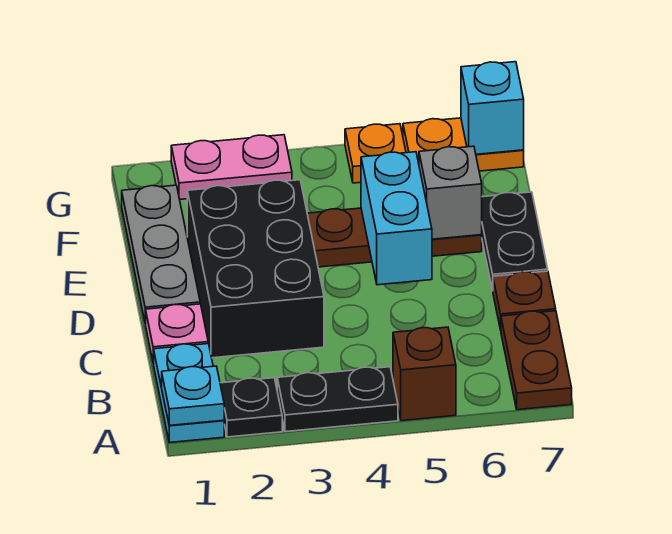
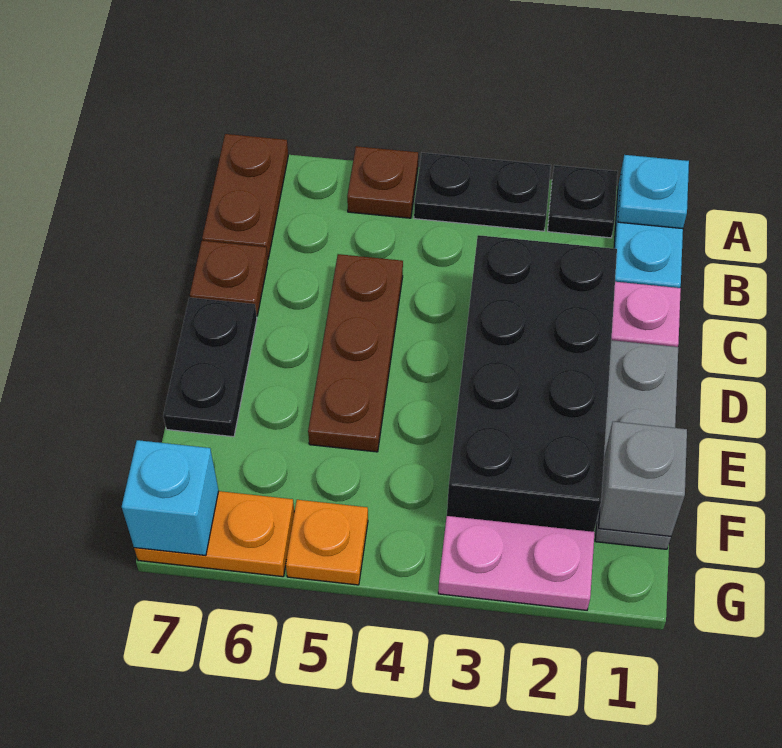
brown brick A5 level 1 -> brown plate A5 level 1
black brick C2:E3 level 1 -> black brick C2:F3 level 1
cyan brick D5:E5 level 2 -> none
brown plate E4:E6 level 1 -> brown plate C5:E5 level 1
grey brick E6 level 2 -> grey brick F1 level 2

